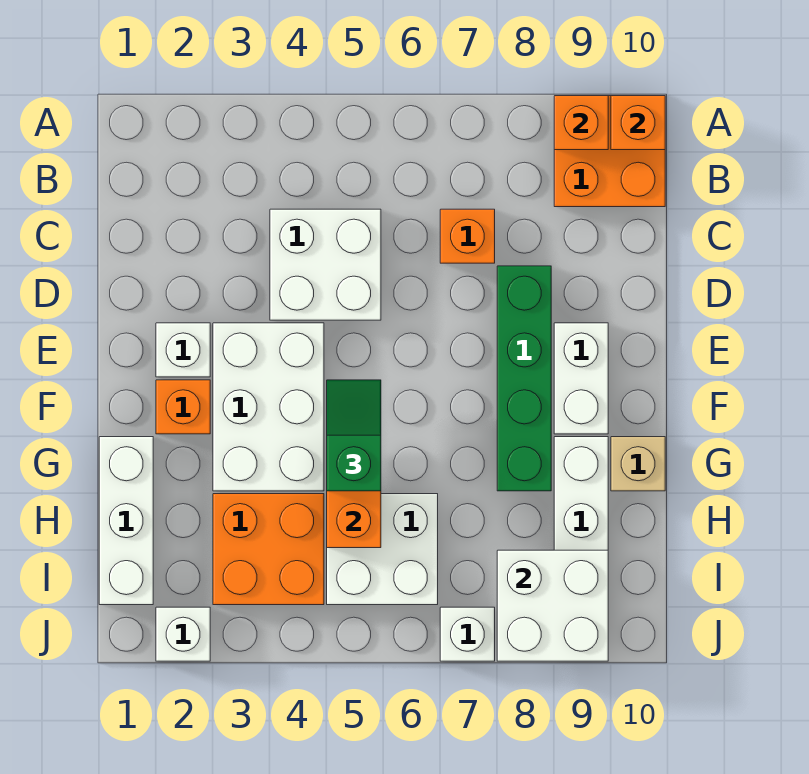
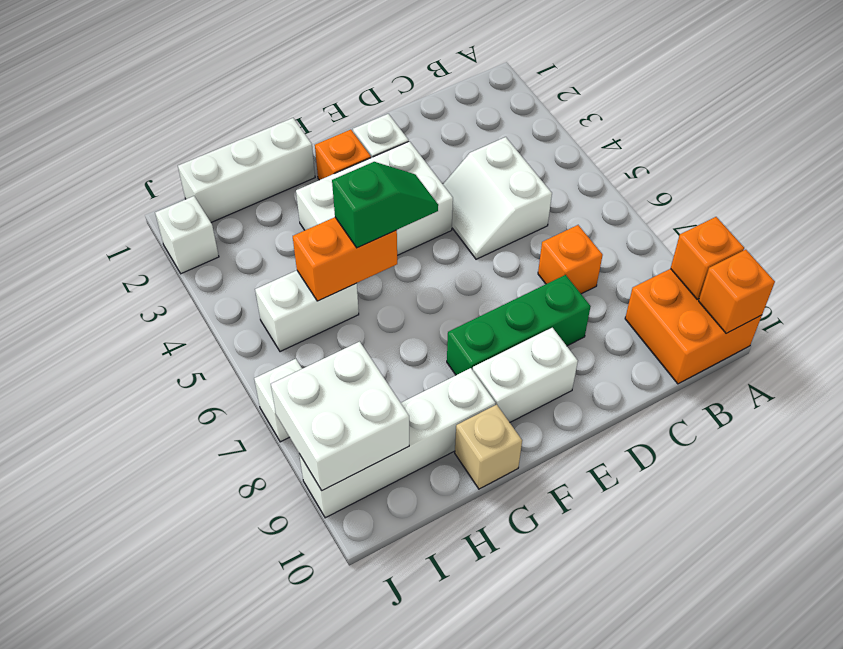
white brick C4:D5 level 1 -> white slope C4:D5 level 1 top C
green brick D8:G8 level 1 -> green brick D8:F8 level 1
orange brick H3:I4 level 1 -> none
white brick H5:I6 level 1 -> white brick H5:I5 level 1

